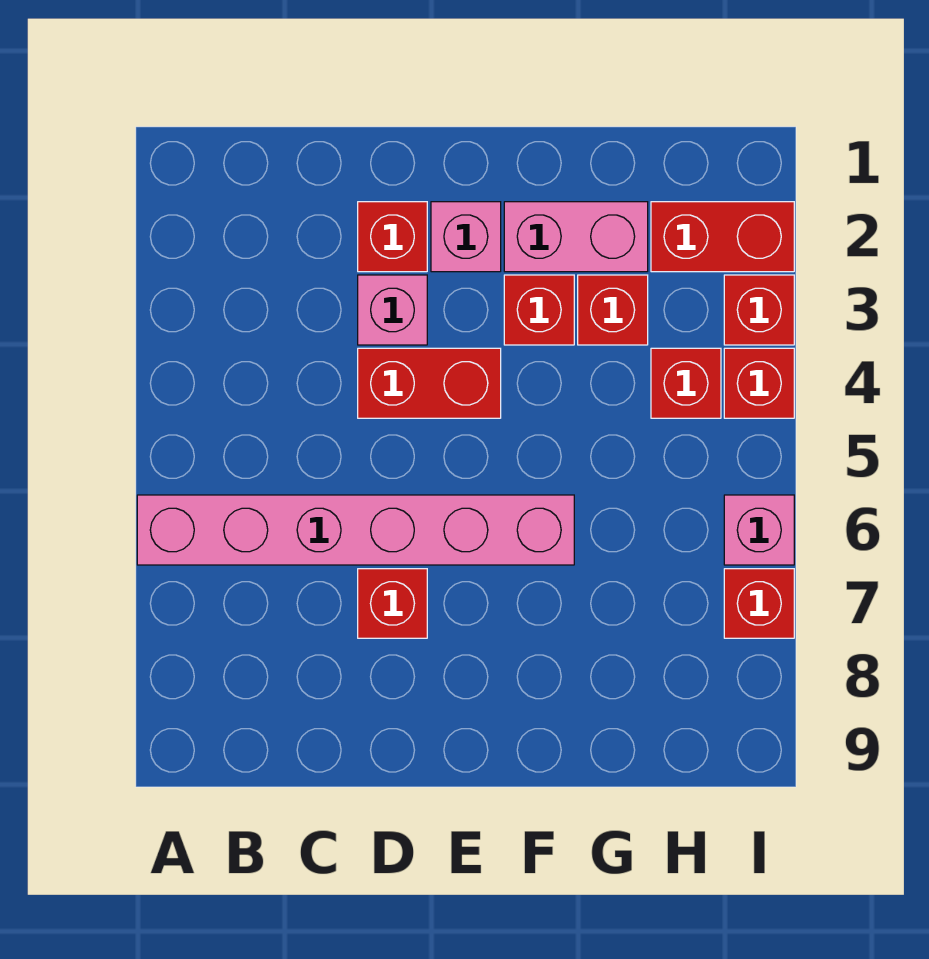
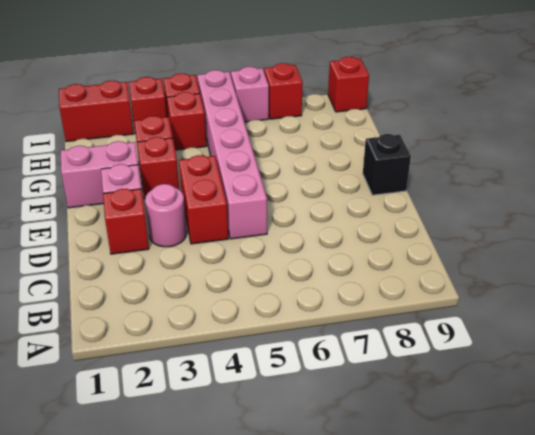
pink brick A6:F6 level 1 -> pink brick D5:I5 level 1
pink brick D3 level 1 -> pink round brick D3 level 1
red brick D7 level 1 -> red brick I9 level 1
none -> black brick E9 level 1
pink brick F2:G2 level 1 -> pink brick F1:F2 level 1
red brick H2:I2 level 1 -> red brick I1:I2 level 1

